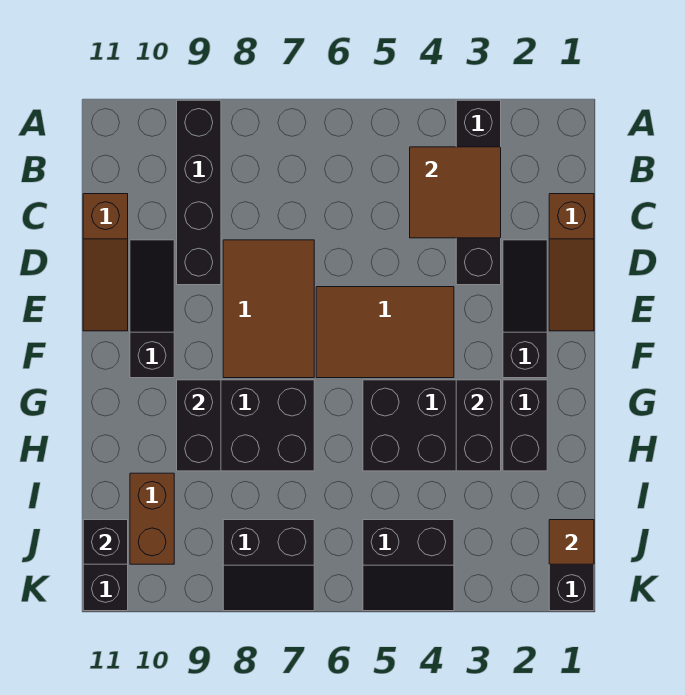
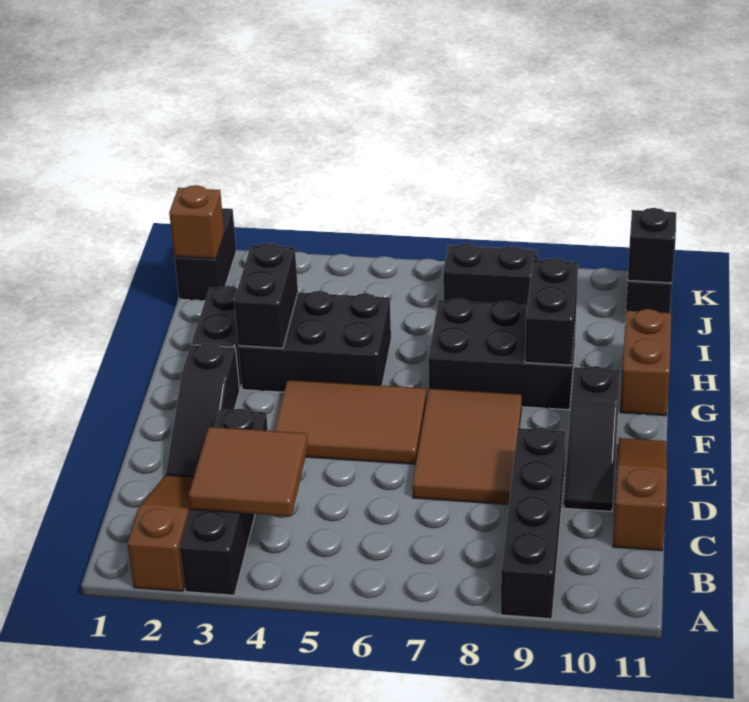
brown slope C1:E1 level 1 top C -> brown slope A2:C2 level 1 top A
brown brick I10:J10 level 1 -> brown brick G11:H11 level 1
brown tile J1 level 2 -> brown brick J1 level 2
black slope J4:K5 level 1 top J -> none

